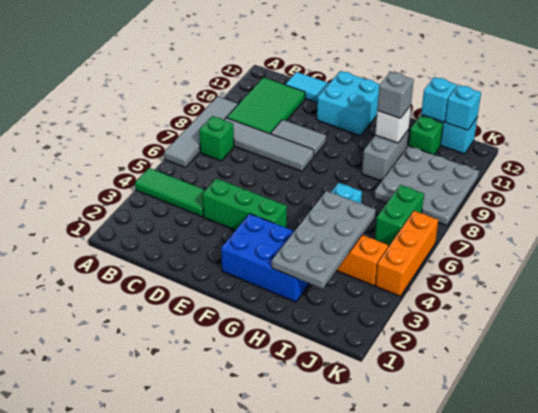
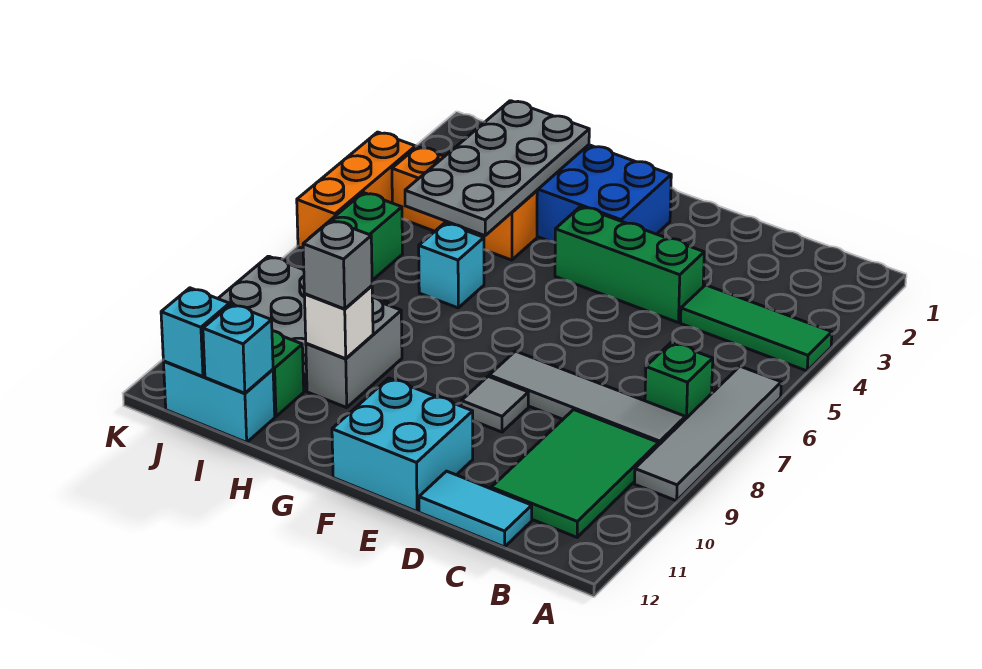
grey tile D9:E9 level 1 -> grey tile E9 level 1

